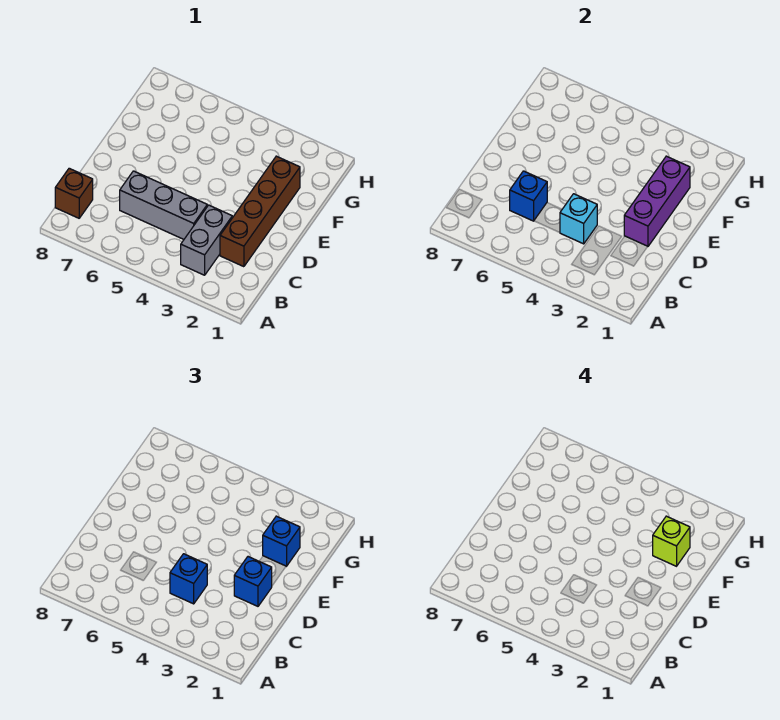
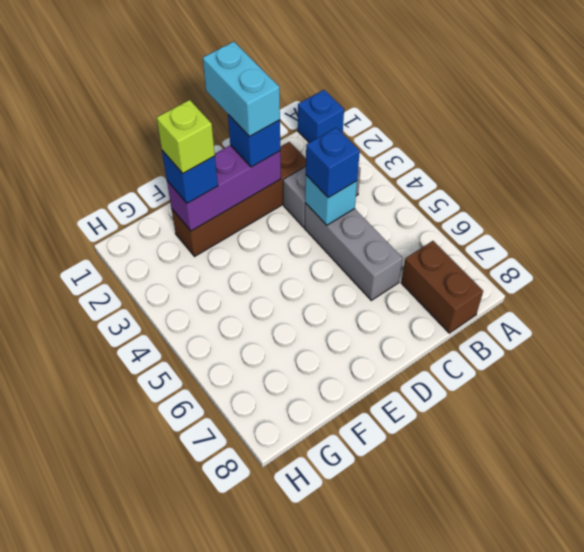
brown brick B8 level 1 -> brown brick B7:B8 level 1
blue brick C6 level 2 -> blue brick A1 level 1
none -> cyan brick D1:D2 level 4

